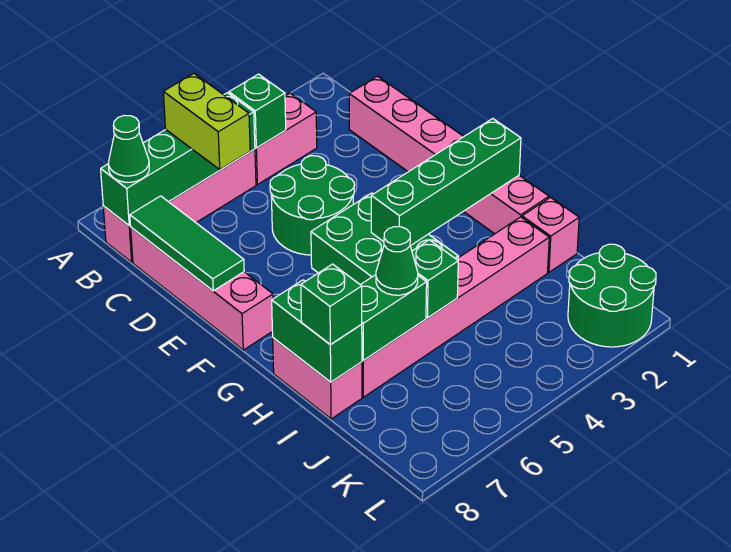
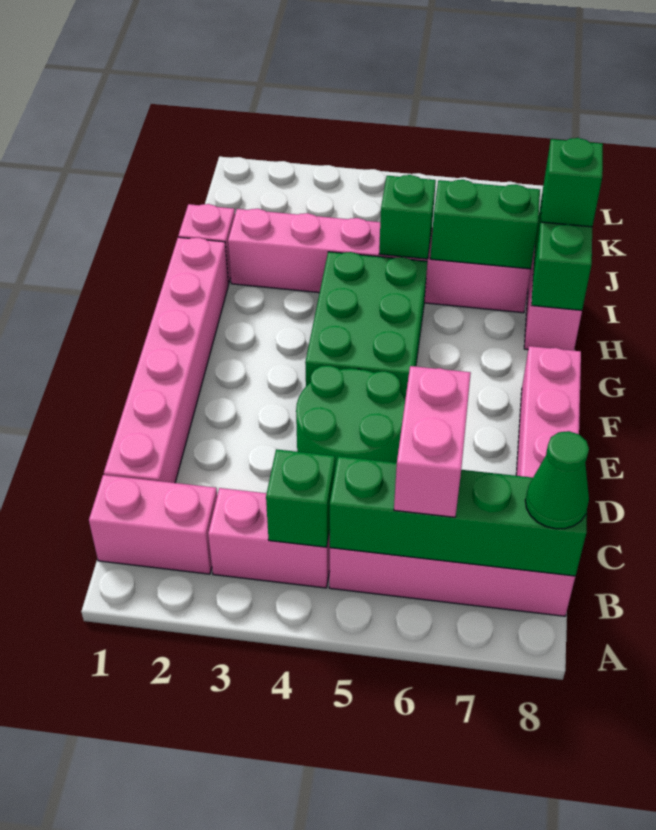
none -> pink brick B1:B2 level 1
lime brick B6:C6 level 3 -> pink brick B6:C6 level 3
green tile C8:E8 level 2 -> none
green brick G1:G4 level 2 -> none
green cone I6 level 3 -> none
green round brick K1:L2 level 1 -> none

